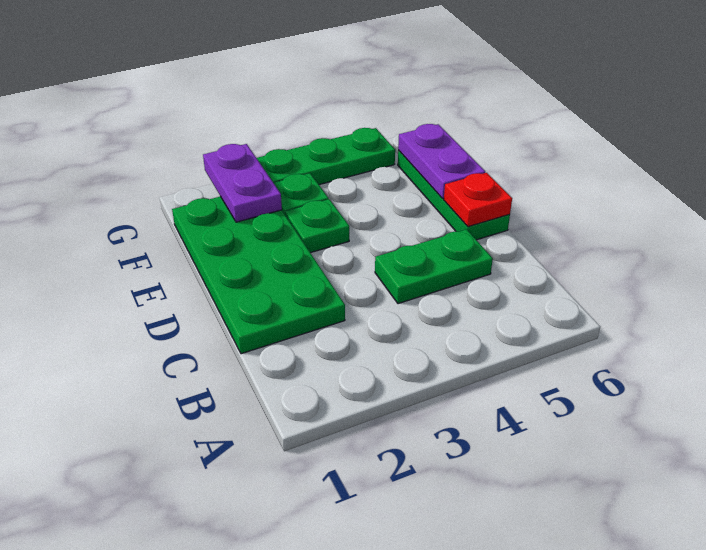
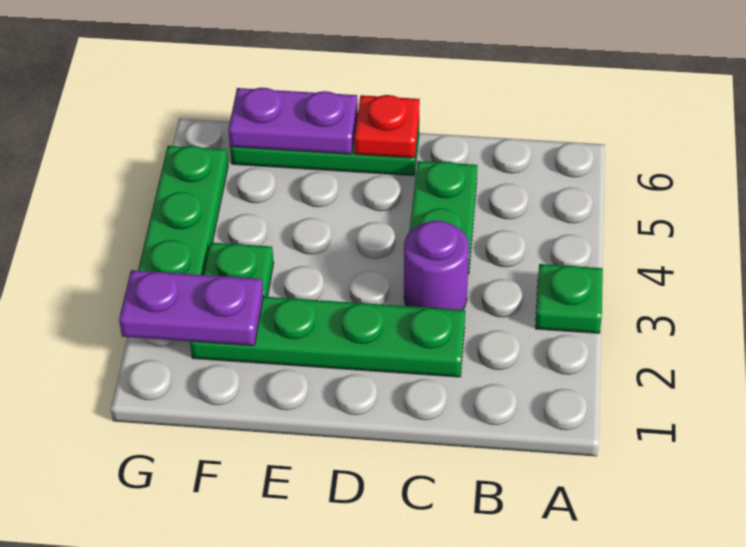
green plate C1:F2 level 1 -> green plate C2:F2 level 1
none -> purple round brick C3 level 1
green plate E3 level 1 -> green plate A3 level 1

